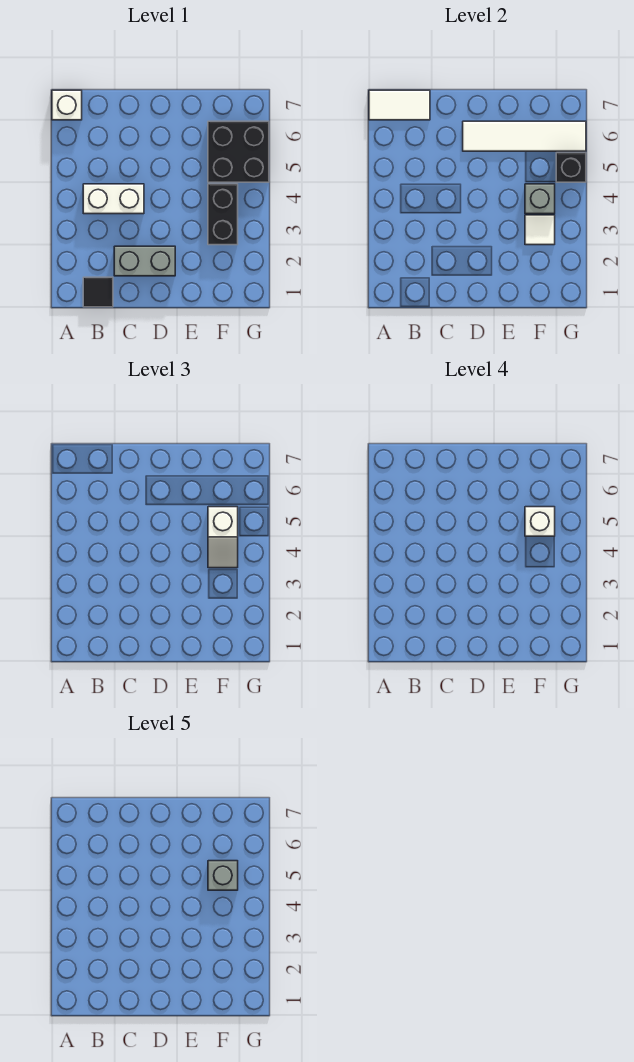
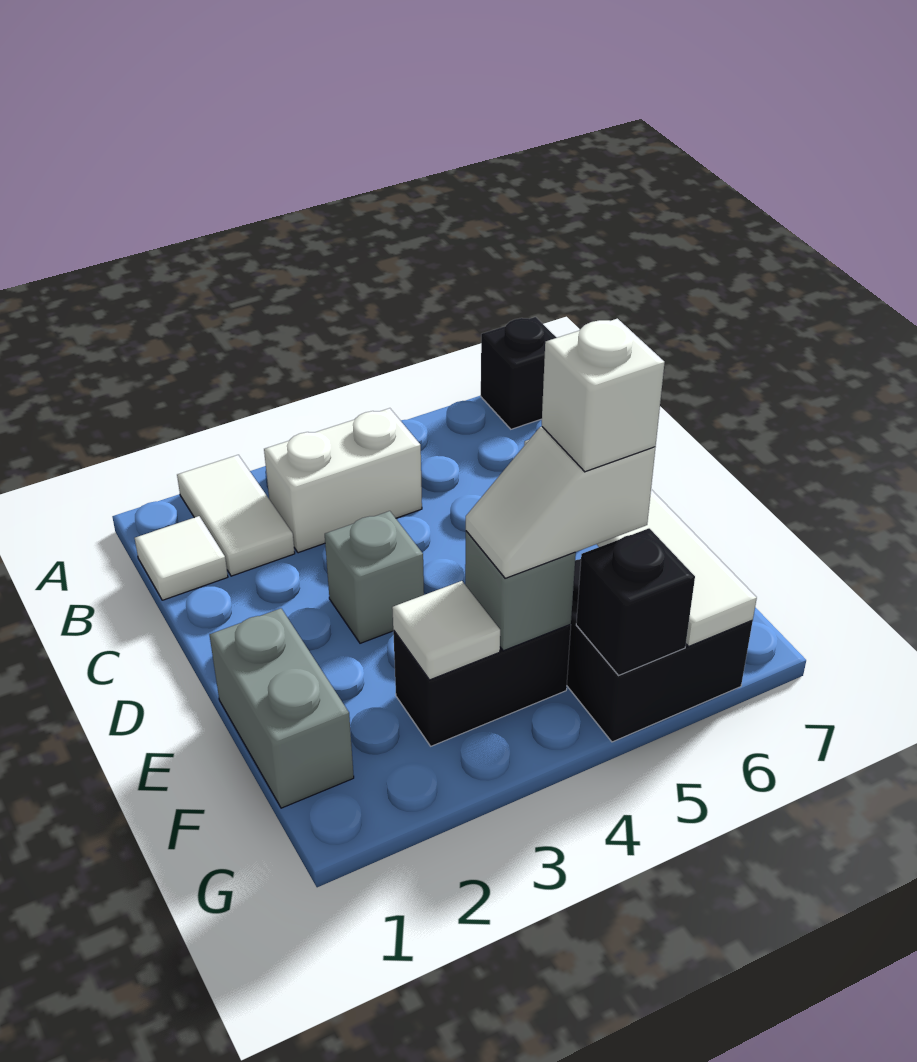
white brick A7 level 1 -> black brick A7 level 1
white tile A7:B7 level 2 -> white tile A2:B2 level 1
black tile B1 level 1 -> white tile B1 level 1
white brick B4:C4 level 1 -> white brick B3:B4 level 1
grey brick C2:D2 level 1 -> grey brick E1:F1 level 1
grey brick F5 level 5 -> grey brick D3 level 1

